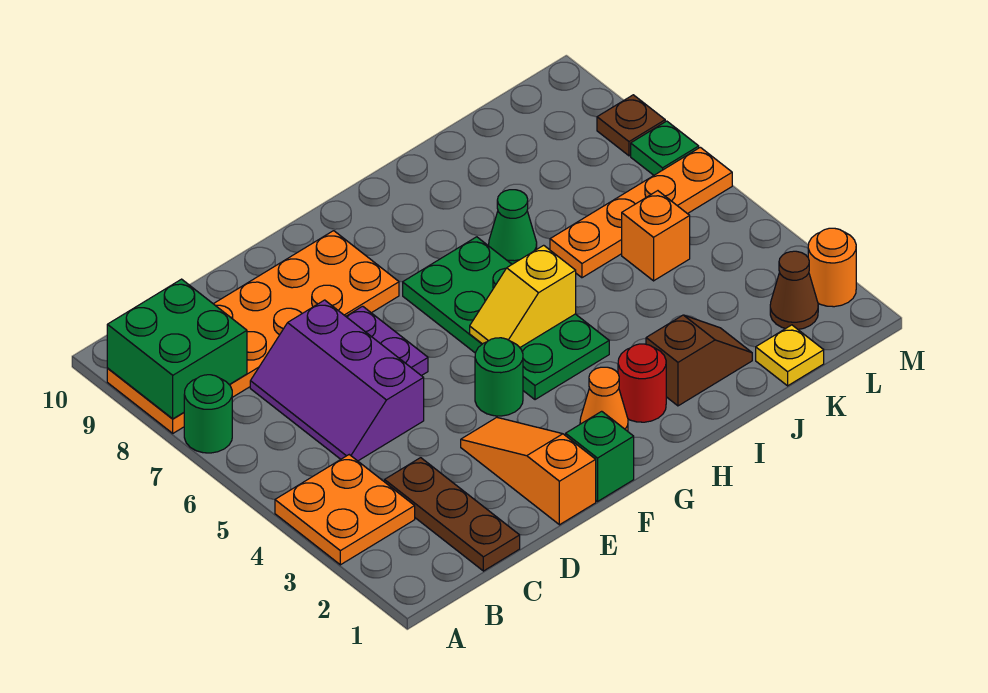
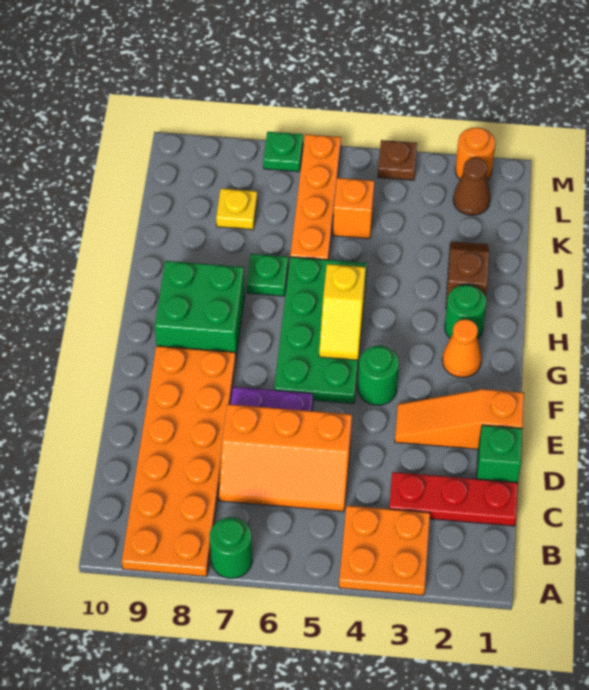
green brick A8:B9 level 2 -> green brick G8:H9 level 1
brown plate C1:C3 level 1 -> red plate C1:C3 level 1
purple slope C5:D7 level 1 top D -> orange slope C5:D7 level 1 top D
green brick F1 level 1 -> green brick D1 level 1
green plate G4:H7 level 1 -> green plate F5:I6 level 1
red round brick H2 level 1 -> green round brick H2 level 1
green cone I7 level 1 -> green plate I7 level 1
yellow plate K1 level 1 -> yellow plate K8 level 1
brown plate M8 level 1 -> brown plate M4 level 1

